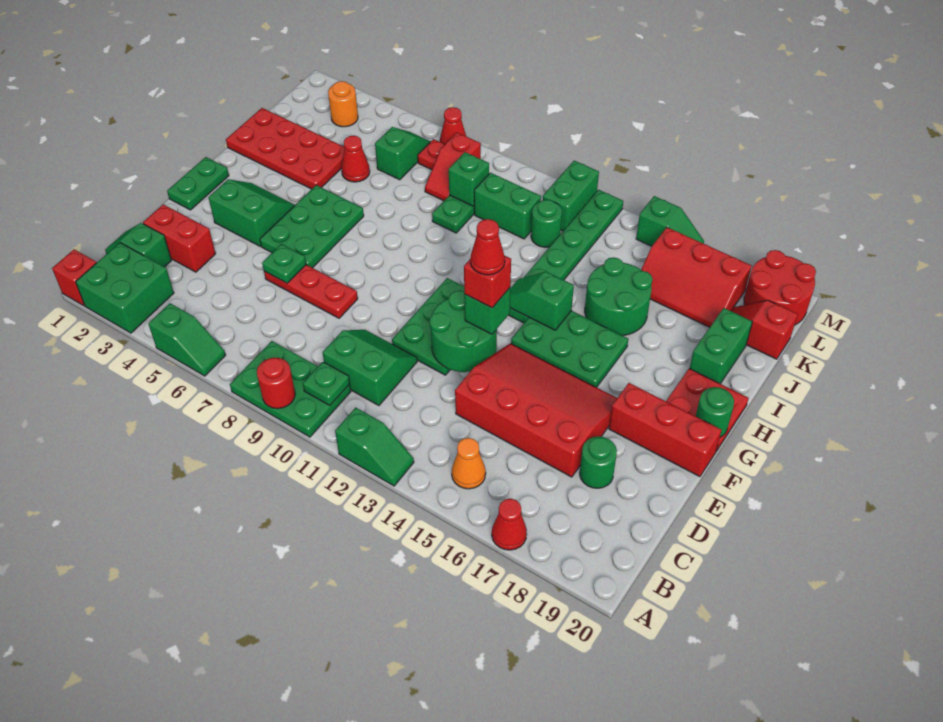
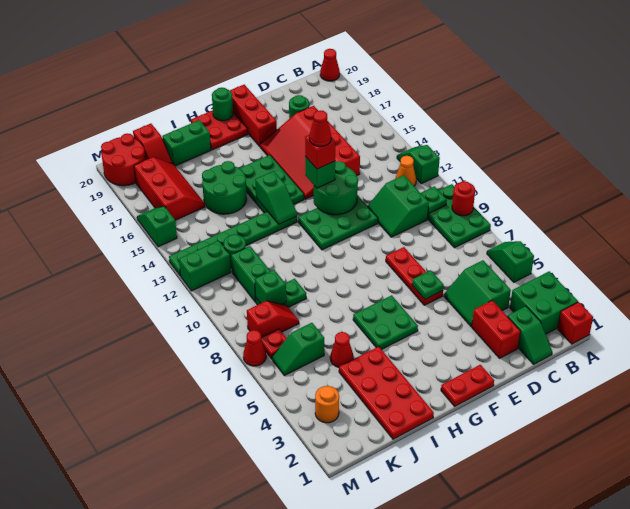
red cone A17 level 1 -> red cone A20 level 1
orange cone B15 level 1 -> orange cone B12 level 1
green plate F1:G1 level 1 -> red plate F1:G1 level 1
green slope F3:G4 level 1 top F -> green slope C4:D5 level 1 top C
green plate F5:H6 level 1 -> green plate G5:H6 level 1

